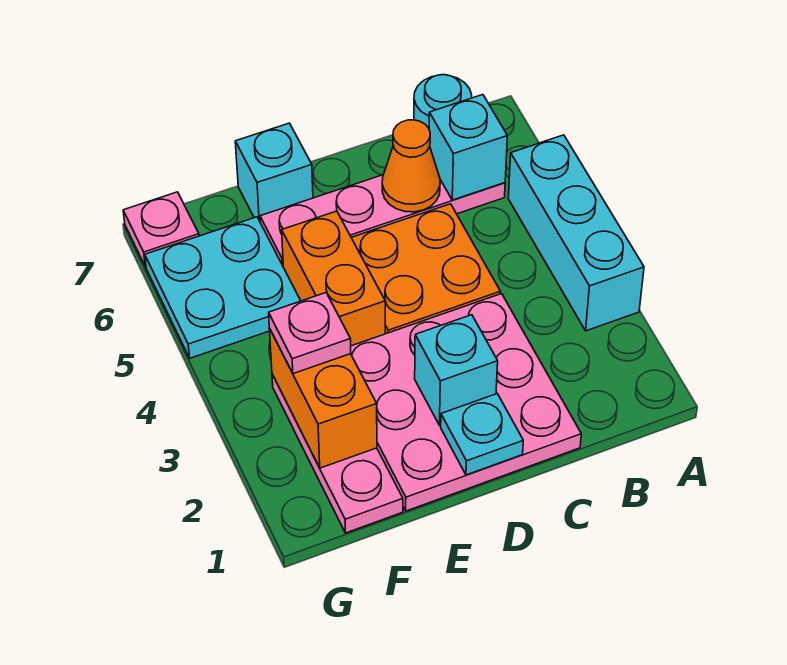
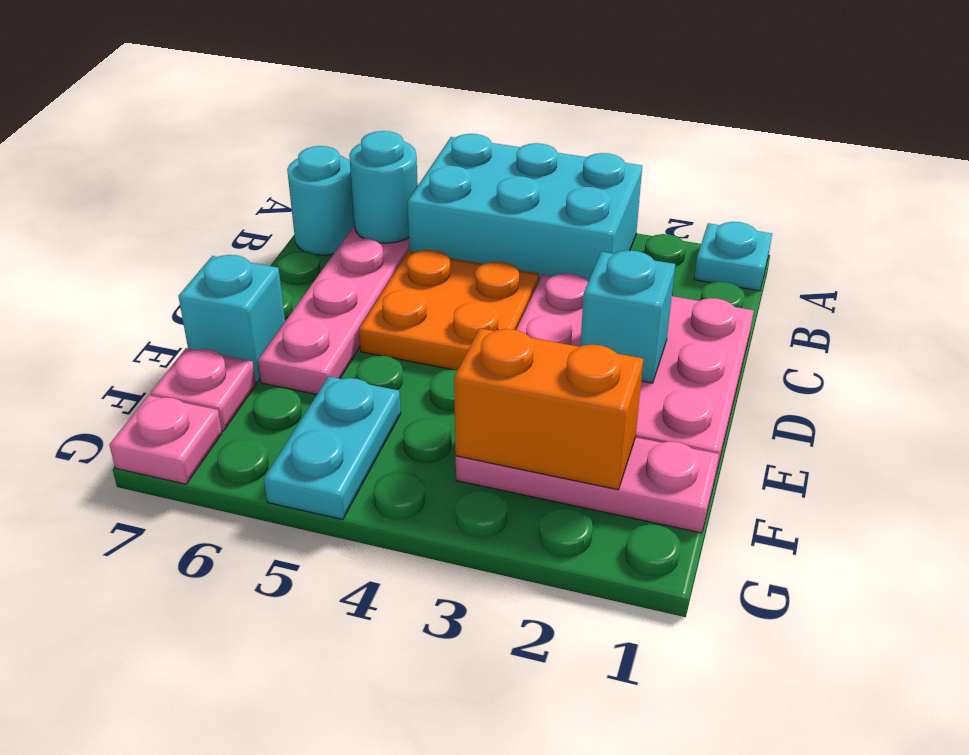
cyan brick A3:A5 level 1 -> cyan brick A3:B5 level 1
cyan brick B6 level 2 -> cyan round brick B6 level 2
orange cone C6 level 2 -> none
cyan plate D1 level 2 -> cyan plate A1 level 1
orange brick E4:E5 level 1 -> none
pink plate F3 level 3 -> pink plate F7 level 1
cyan plate F5:G6 level 1 -> cyan plate F5:G5 level 1

